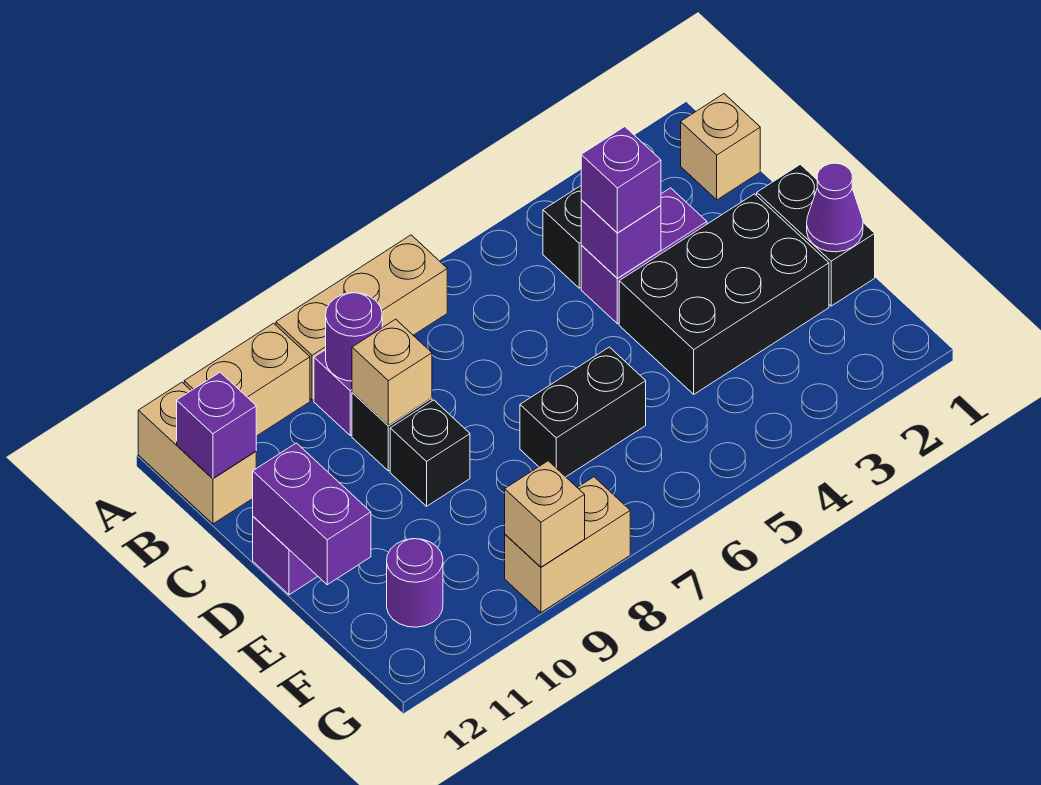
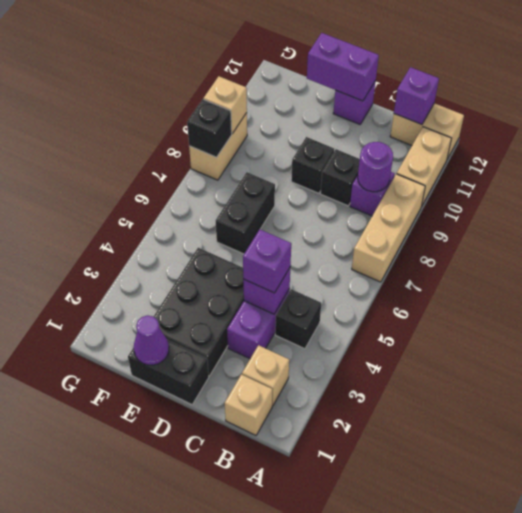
tan brick C9 level 2 -> tan brick B2 level 1
purple round brick F11 level 1 -> none
none -> black brick G8 level 2

